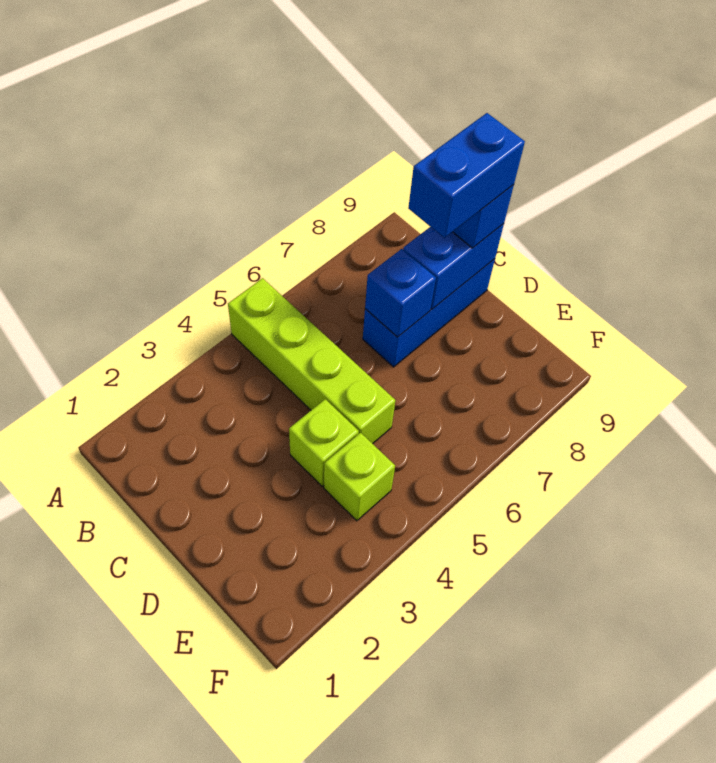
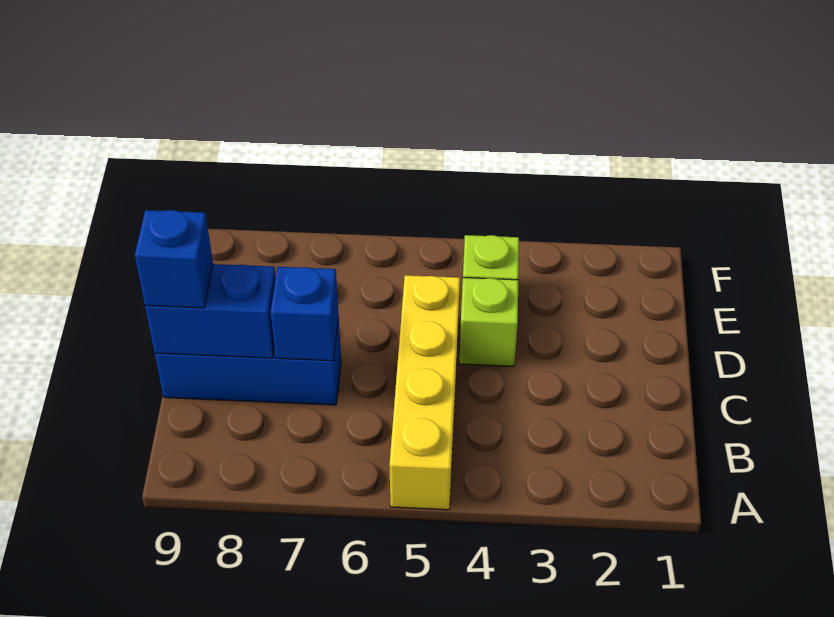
lime brick A5:D5 level 1 -> yellow brick A5:D5 level 1
blue brick C8:C9 level 4 -> none

